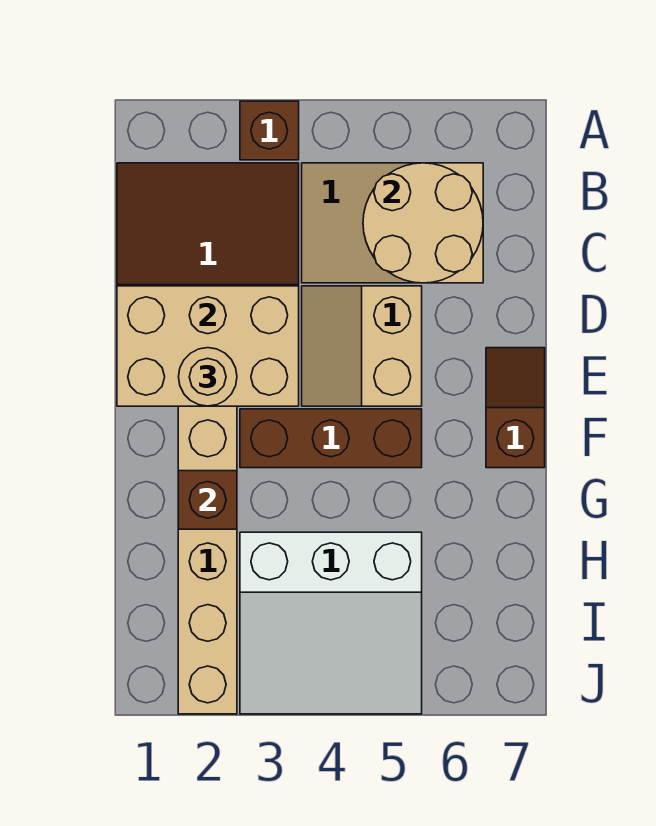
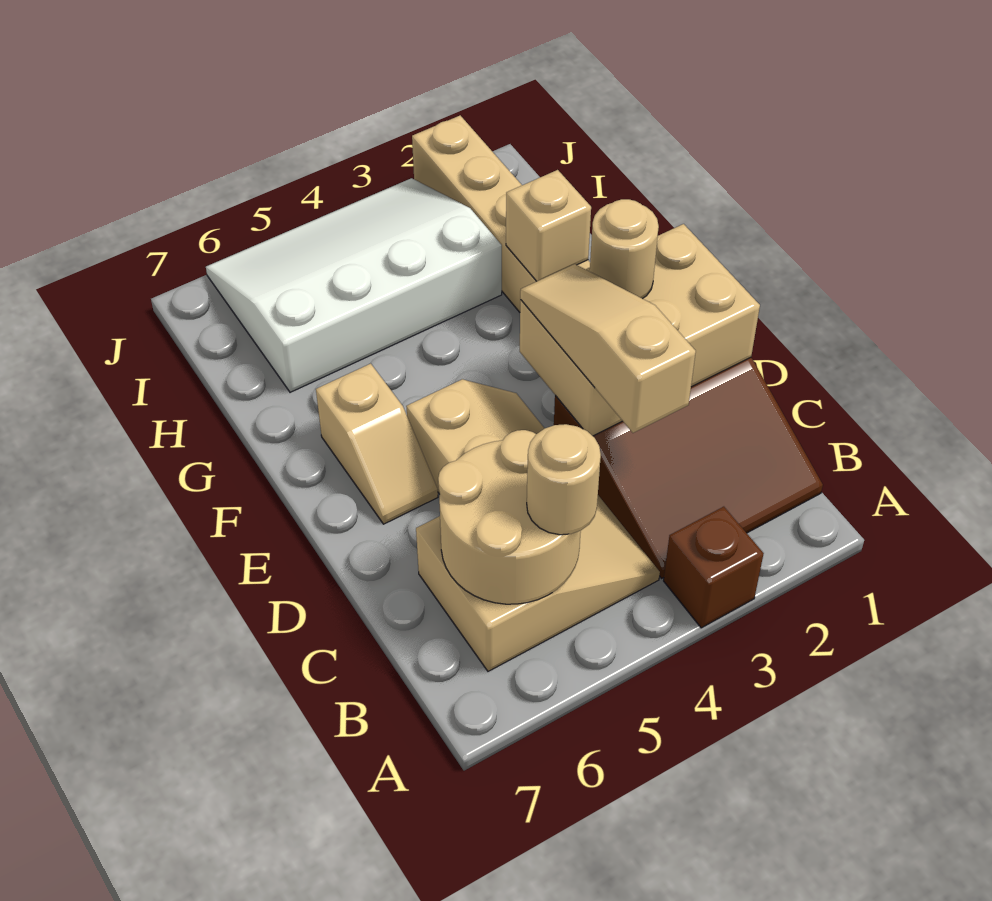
none -> tan round brick B5 level 3
none -> tan slope C3:E3 level 3 top C
none -> tan slope E6:F6 level 1 top F
brown slope E7:F7 level 1 top F -> none
brown brick F3:F5 level 1 -> none
brown brick G2 level 2 -> tan brick G2 level 2
white slope H3:J5 level 1 top H -> white slope H3:J6 level 1 top H

